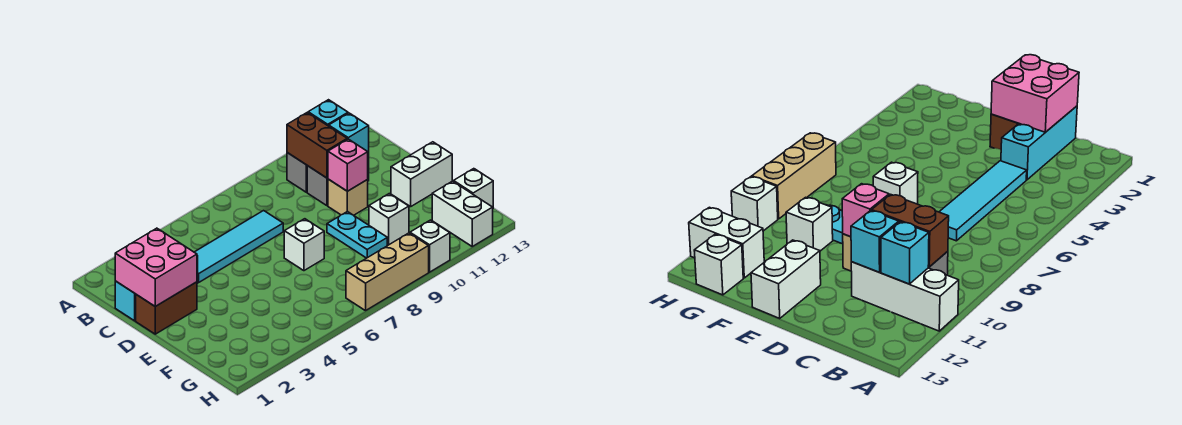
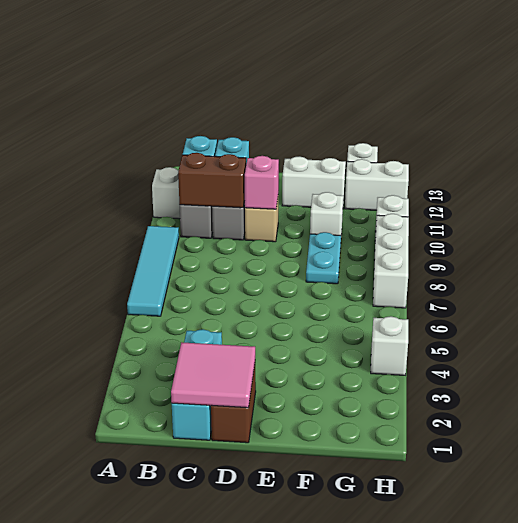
pink brick C1:D2 level 2 -> pink tile C1:D2 level 2
cyan tile C4:C7 level 1 -> cyan tile A6:A9 level 1
white brick E7 level 1 -> white brick H4 level 1
cyan plate E9:F9 level 1 -> cyan plate F8:F9 level 1
white brick E12:E13 level 1 -> white brick E12:F12 level 1
tan brick H7:H9 level 1 -> white brick H7:H9 level 1

